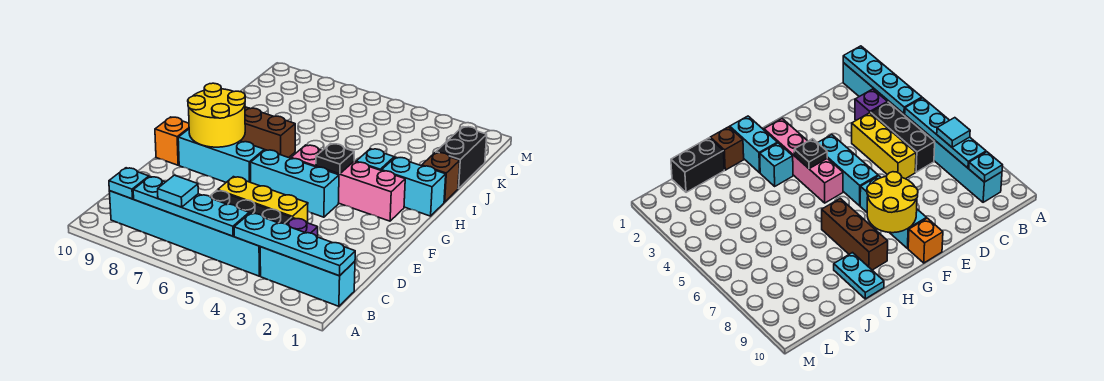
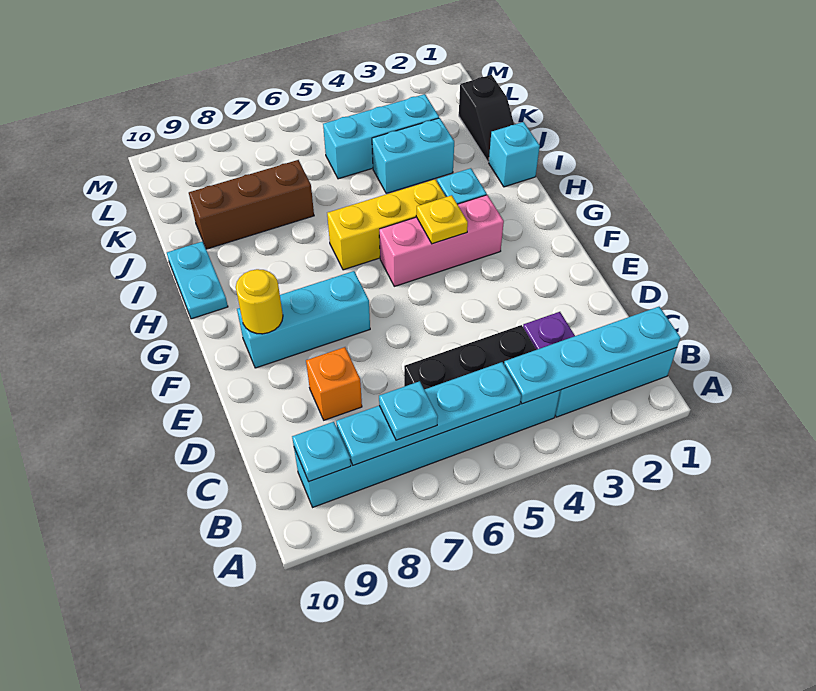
cyan tile B7 level 3 -> cyan plate B7 level 3
yellow brick D4:D6 level 1 -> yellow brick H4:H6 level 1
cyan brick F4:F6 level 1 -> cyan brick K3:K5 level 1
yellow round brick F8:G9 level 2 -> yellow round brick F9 level 2
orange brick F10 level 1 -> orange brick D8 level 1
pink brick G2:G5 level 1 -> pink brick G3:G5 level 1
black plate G4 level 2 -> yellow plate G4 level 2
cyan brick H1:H2 level 1 -> cyan brick J3:J4 level 1
brown brick H7:H9 level 1 -> brown brick J7:J9 level 1
brown brick I1 level 1 -> cyan brick I1 level 1
cyan plate I9:I10 level 1 -> cyan plate H10:I10 level 1
black brick J1:K1 level 1 -> black slope J1:K1 level 1 top K

